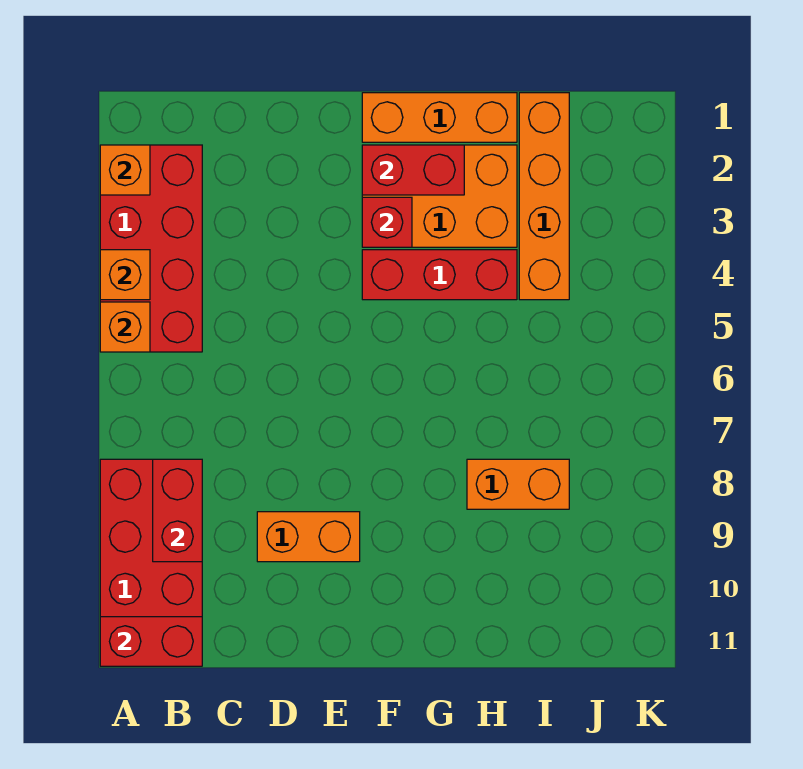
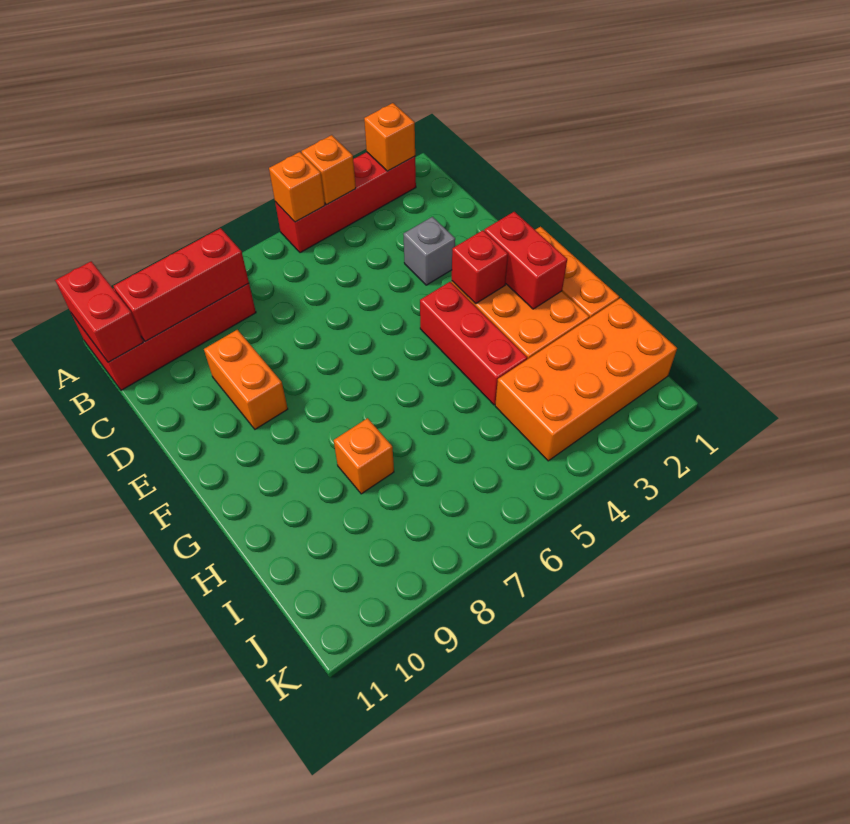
red brick A2:B5 level 1 -> red brick A2:A5 level 1
red brick B8:B9 level 2 -> red brick B8:B10 level 2
none -> grey brick D3 level 1
orange brick H8:I8 level 1 -> orange brick H8 level 1
orange brick I1:I4 level 1 -> orange brick I1:J4 level 1

